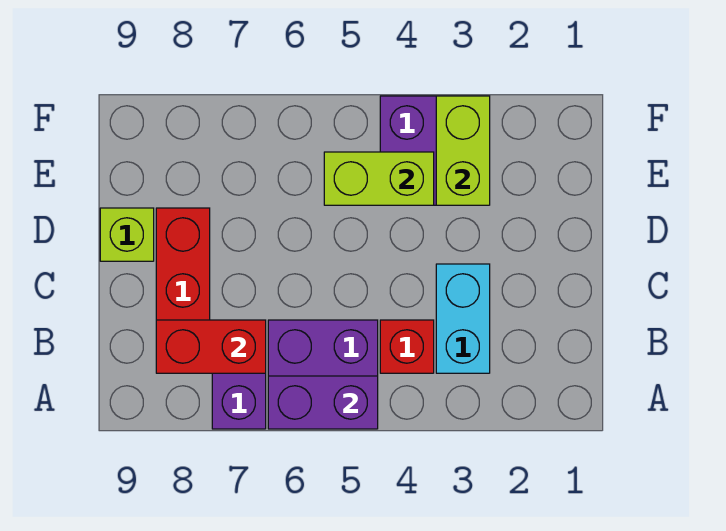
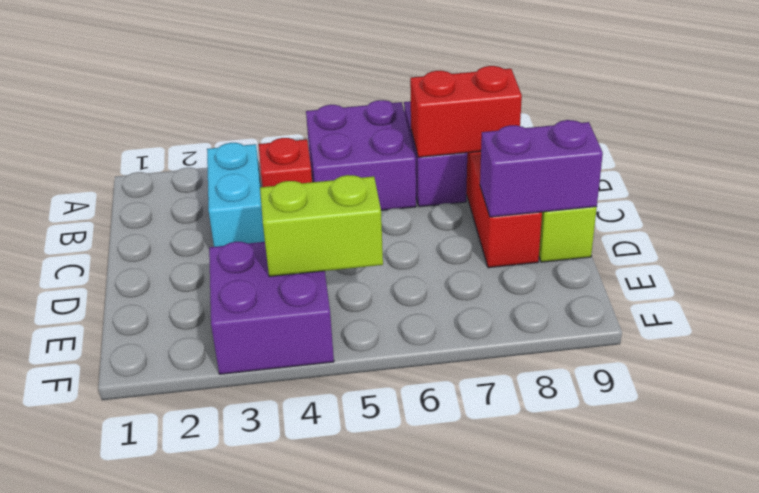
purple brick A5:A6 level 2 -> purple brick D8:D9 level 2
lime brick E3:F3 level 2 -> none

